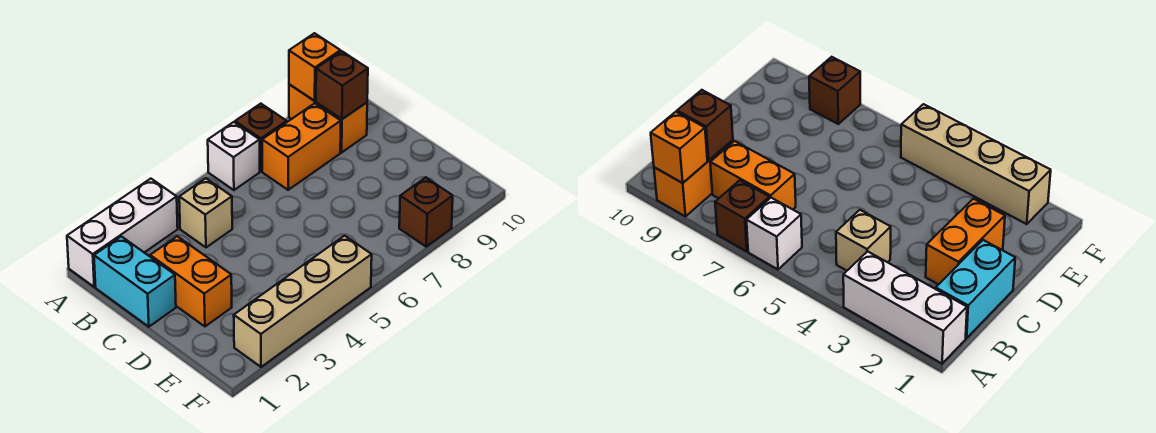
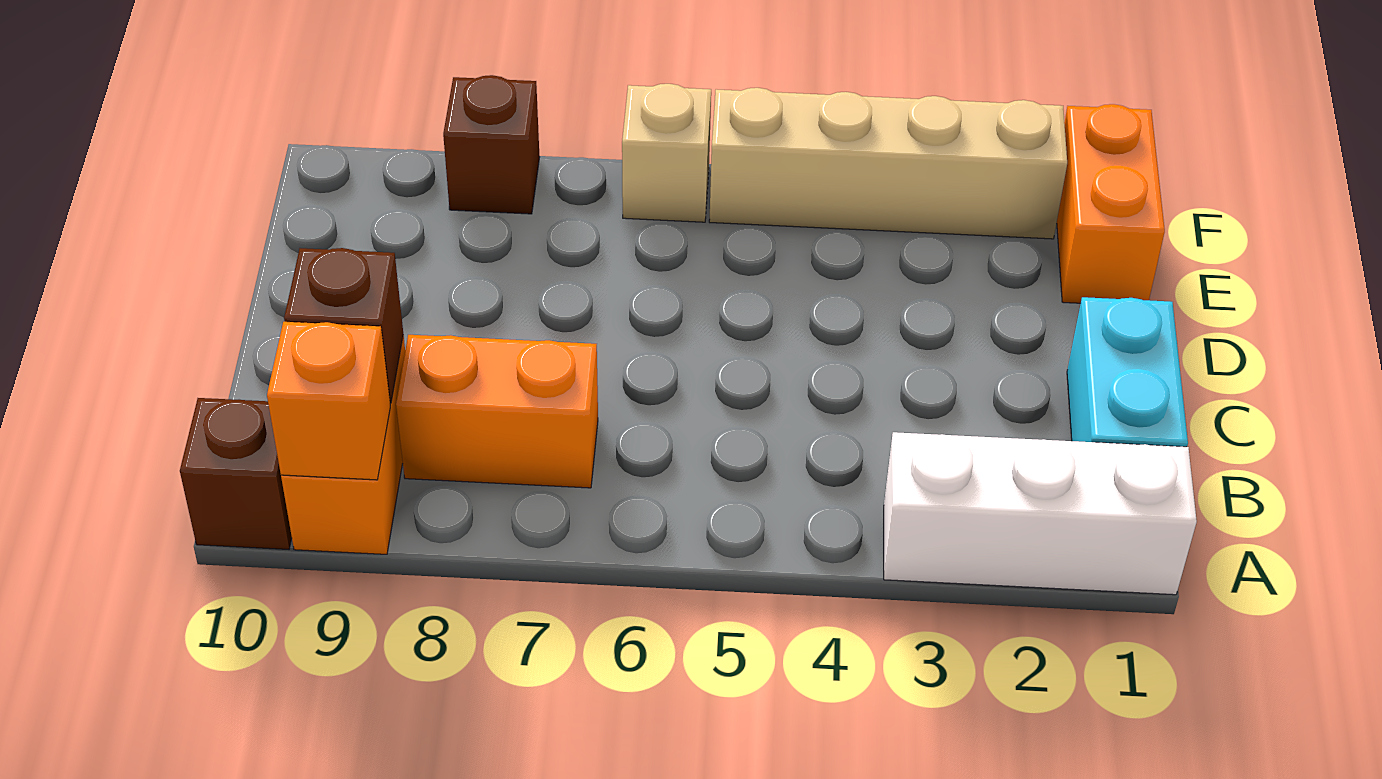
white brick A6 level 1 -> none
brown brick A7 level 1 -> brown brick A10 level 1
tan brick B4 level 1 -> tan brick F6 level 1
orange brick C2:D2 level 1 -> orange brick E1:F1 level 1

